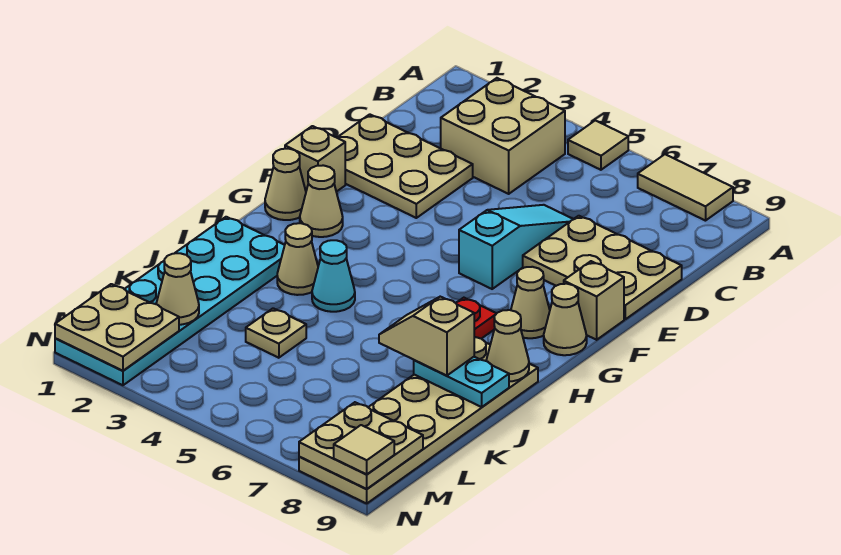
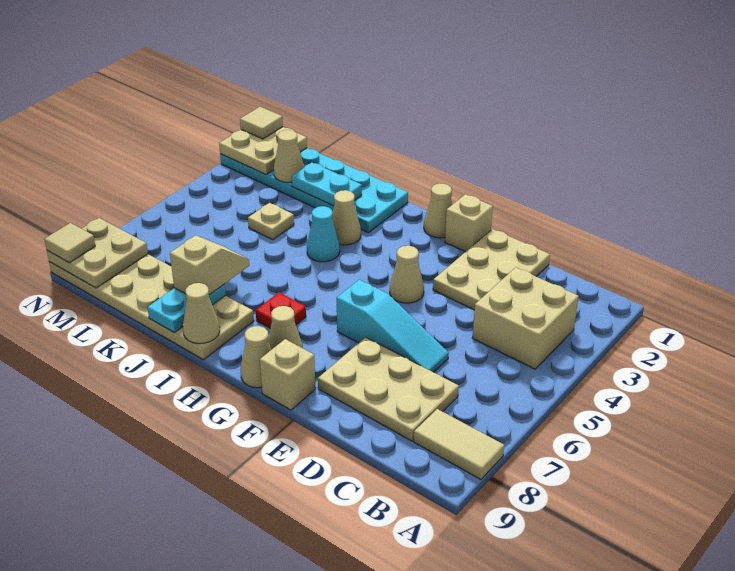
tan tile A5 level 1 -> tan tile N1 level 3
tan tile A7:A8 level 1 -> tan tile A8:B8 level 1
tan plate D7:E9 level 1 -> tan plate C7:E8 level 1
tan cone G2 level 1 -> tan cone F4 level 1
none -> cyan plate J2:K2 level 2

